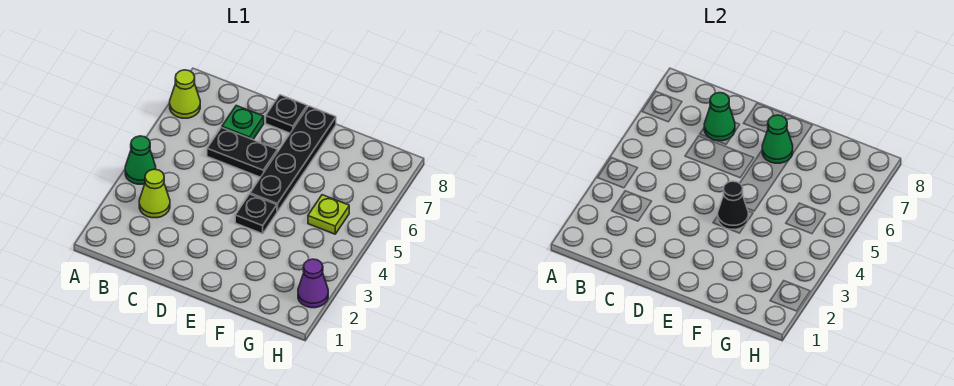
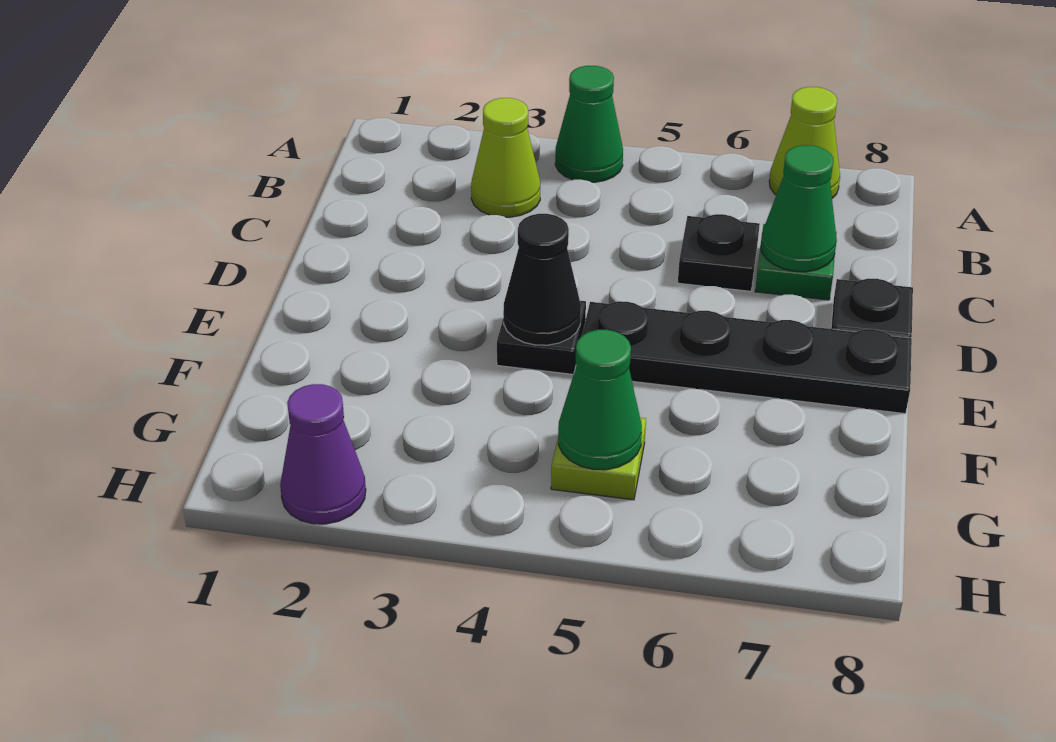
black plate C6:D6 level 1 -> black plate C6 level 1
green cone E7 level 2 -> green cone G5 level 2

